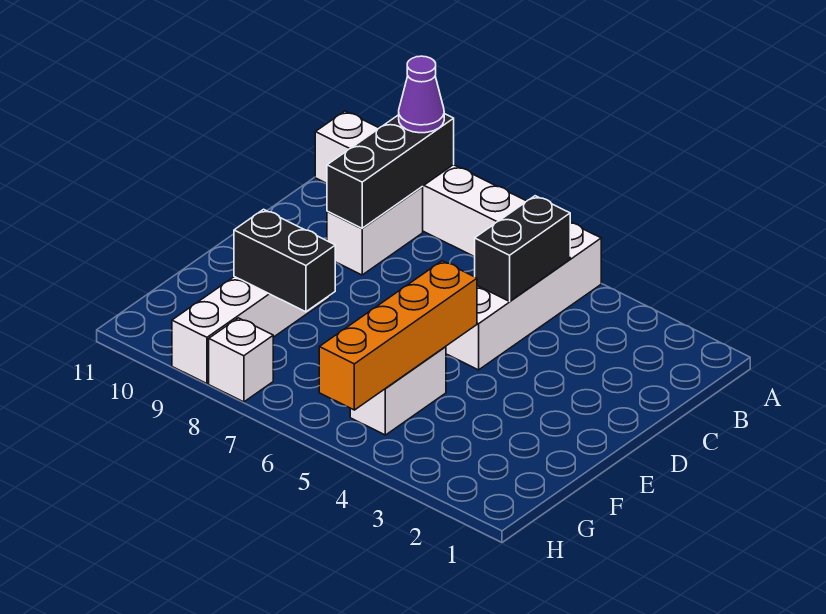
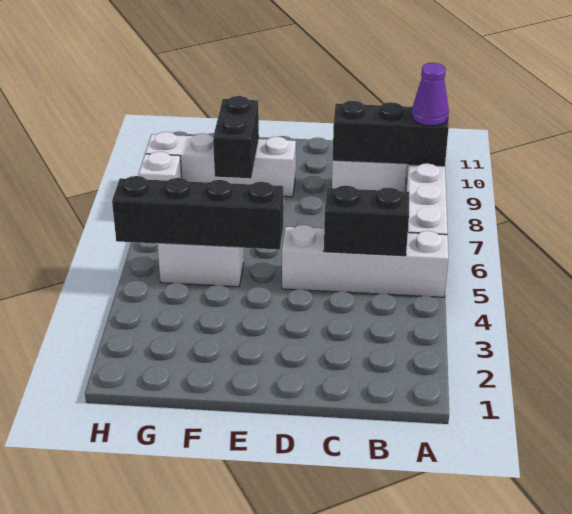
orange brick E5:H5 level 2 -> black brick E5:H5 level 2

